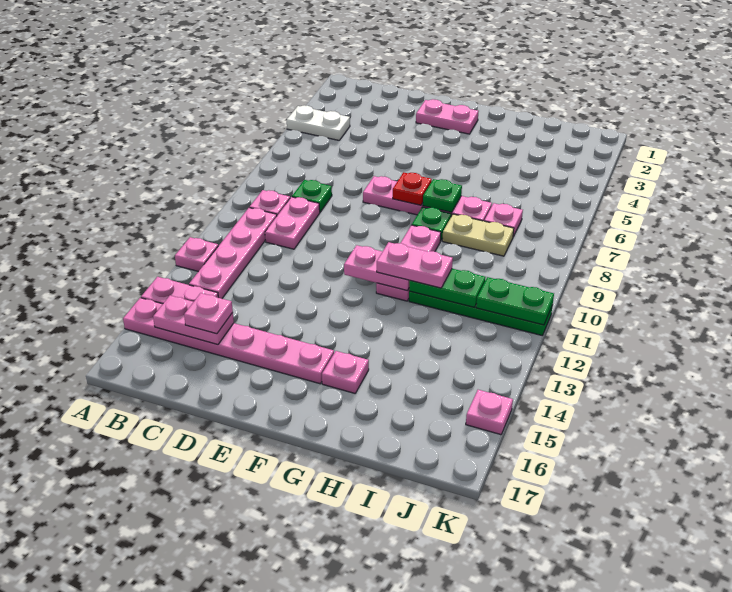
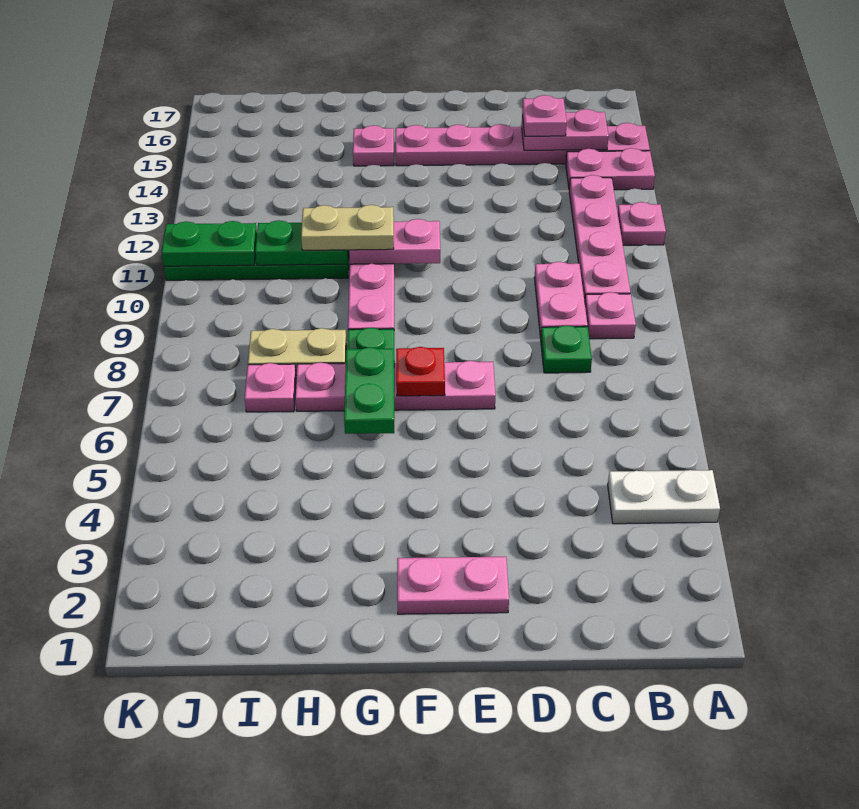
green plate G7 level 2 -> green plate G6:G7 level 2
pink plate G11:H11 level 3 -> tan plate G11:H11 level 3
pink plate K15 level 1 -> none

